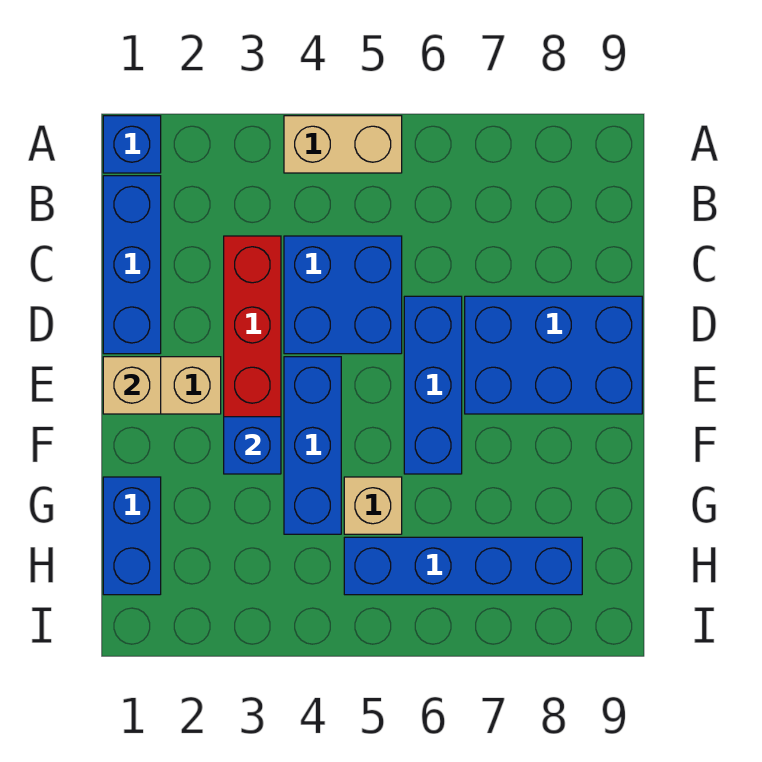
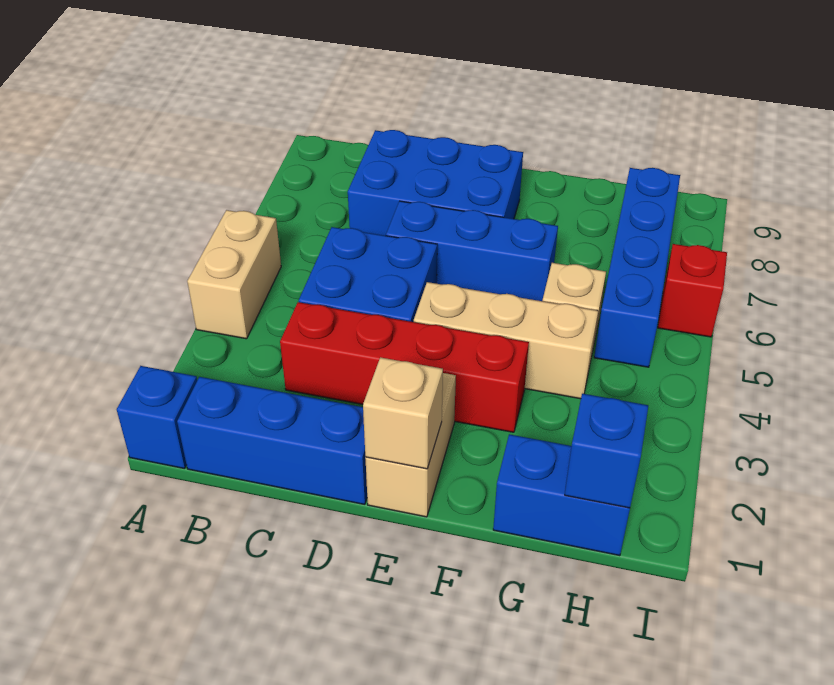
blue brick D7:E9 level 1 -> blue brick C7:E8 level 1
blue brick E4:G4 level 1 -> tan brick E4:G4 level 1
blue brick F3 level 2 -> blue brick H1 level 2
none -> red brick I6 level 1

